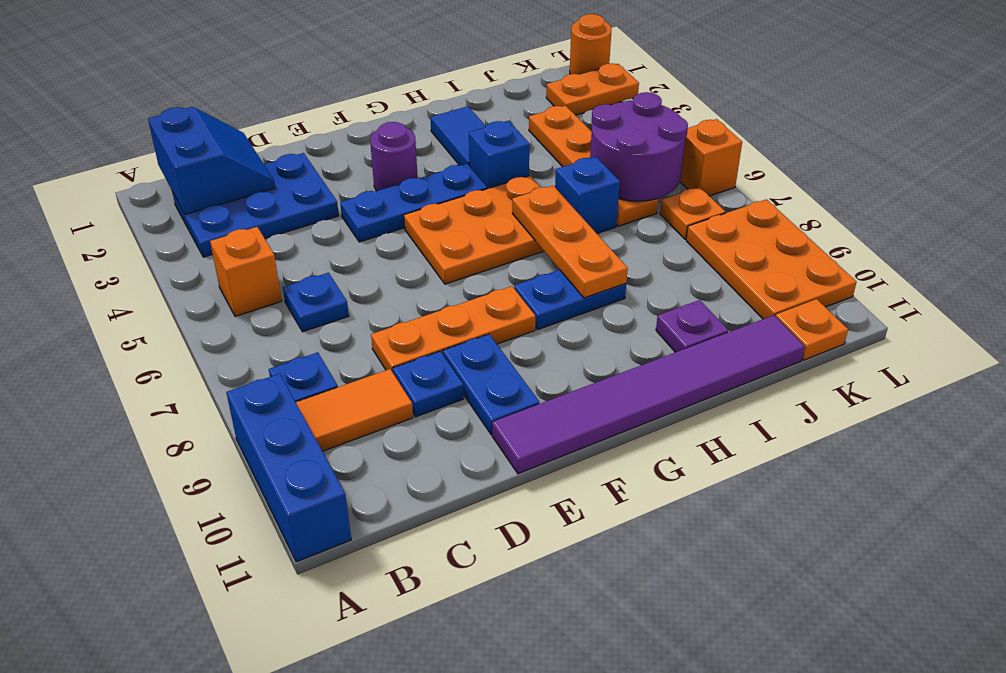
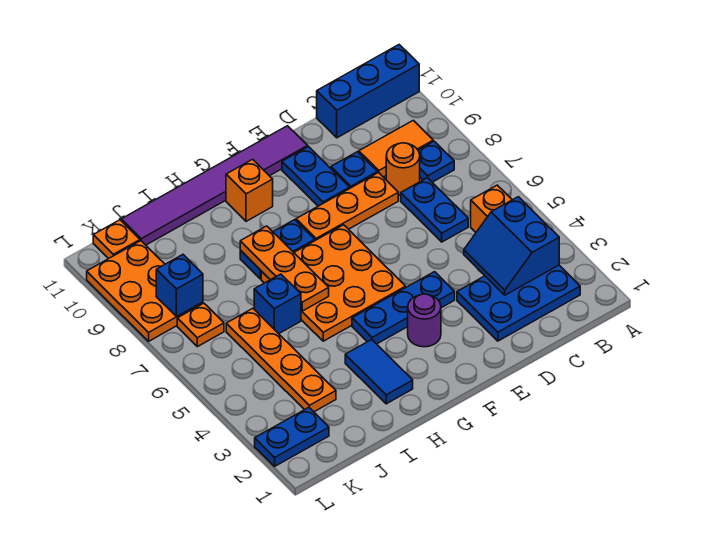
blue brick A9:A11 level 1 -> blue brick A11:C11 level 1
blue slope B1:C2 level 2 top B -> blue slope B3:C4 level 2 top B
blue plate C6 level 1 -> blue plate C6:C7 level 1
orange plate F5:H6 level 1 -> orange plate F5:H7 level 1
blue brick H4 level 1 -> blue brick K8 level 2
purple plate I10 level 1 -> none
purple round brick J5:K6 level 2 -> none
orange plate K2:L2 level 1 -> blue plate K2:L2 level 1
orange round brick L1 level 1 -> orange round brick C8 level 1
orange brick L6 level 1 -> orange brick G10 level 1

